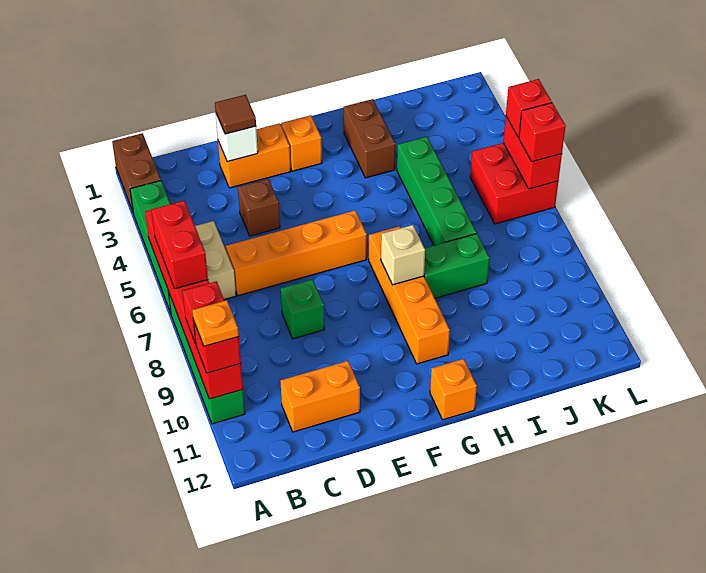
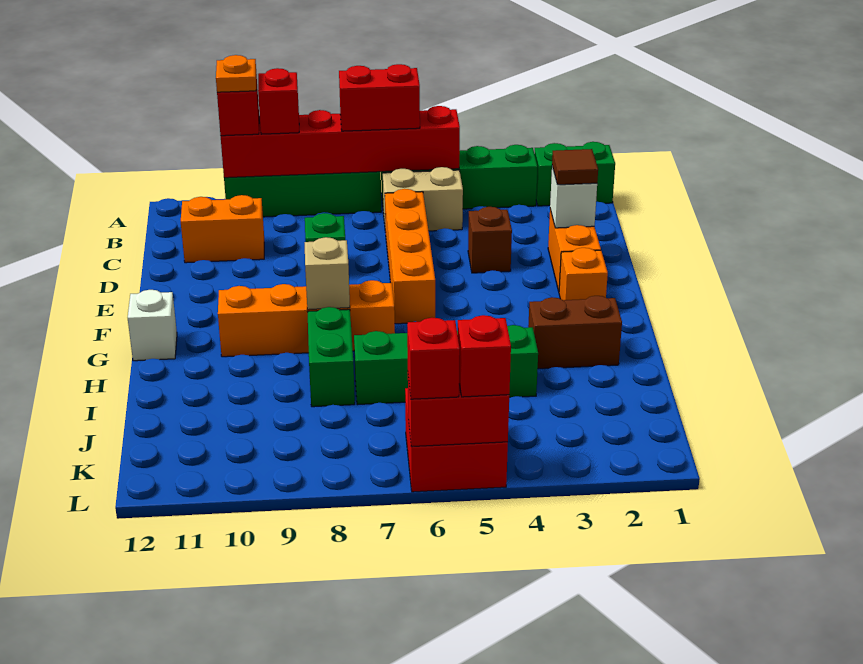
brown brick A1:A2 level 1 -> green brick A1:A2 level 1
orange brick C11:D11 level 1 -> orange brick C10:C11 level 1
orange brick G12 level 1 -> white brick G12 level 1

